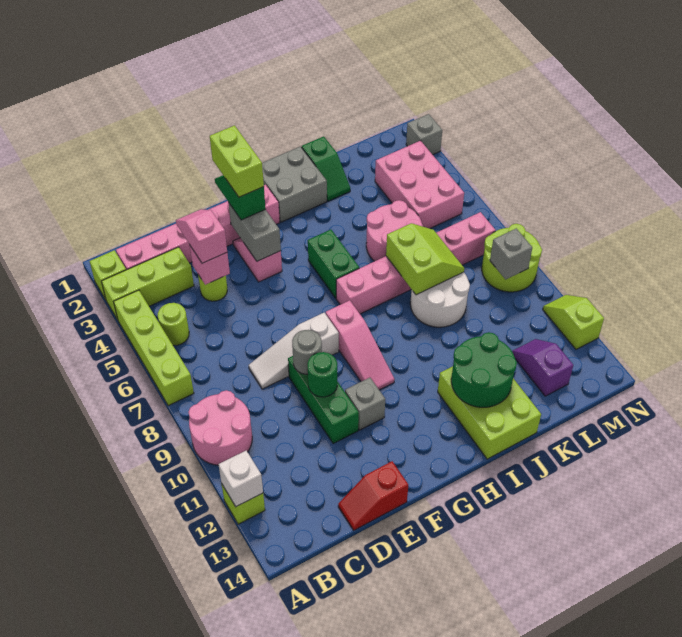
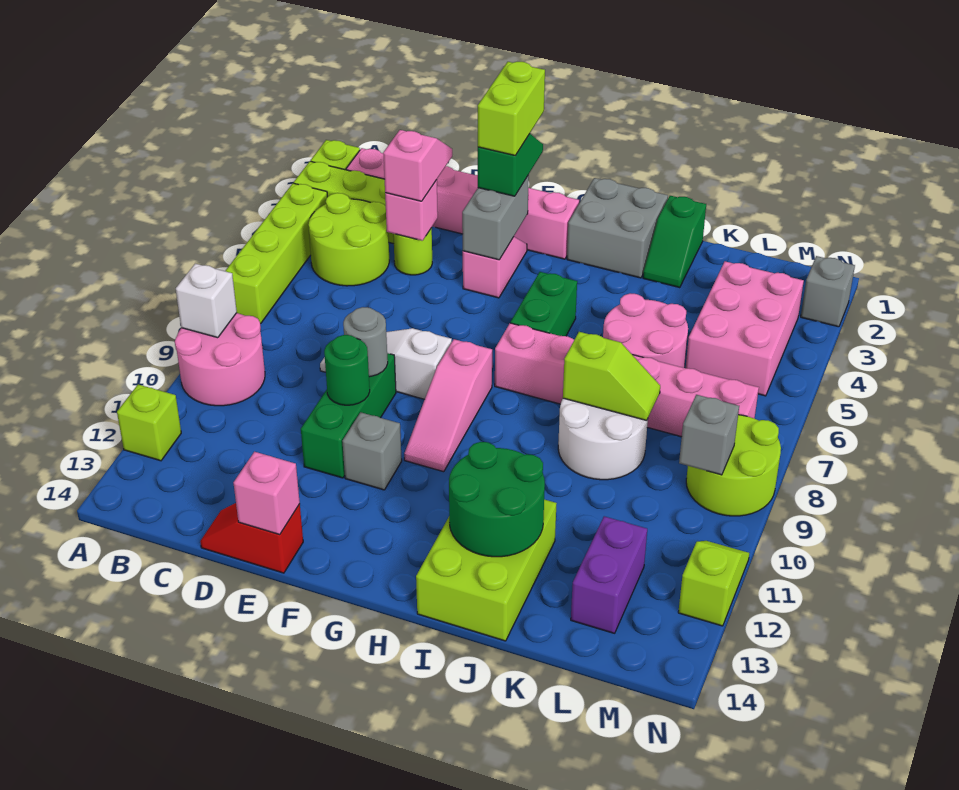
white brick A12 level 2 -> white brick A9 level 2
lime round brick B5 level 1 -> lime round brick B4:C5 level 1
none -> pink brick E14 level 2
lime slope J7:K8 level 2 top J -> lime slope J8:K8 level 2 top J
purple slope L12:L13 level 1 top 13 -> purple brick L12:L13 level 1

